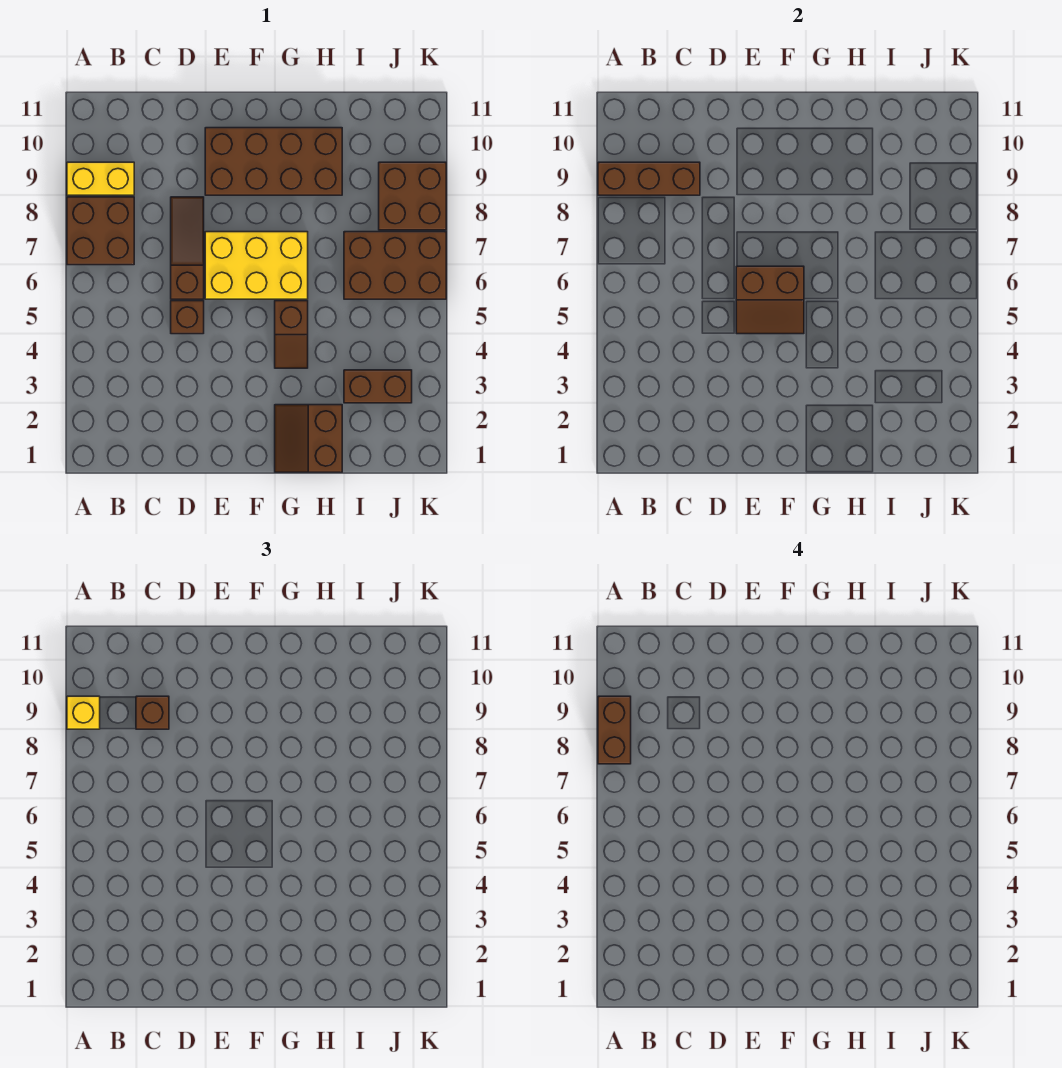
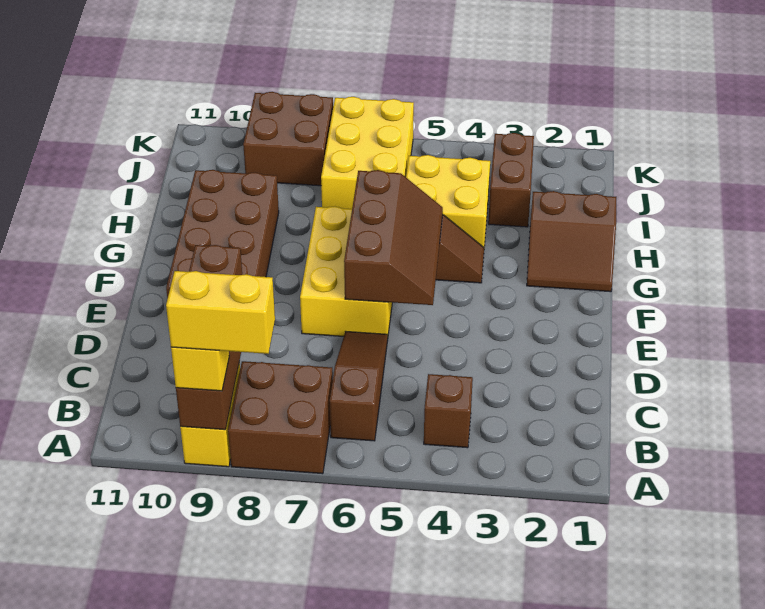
brown brick A8:A9 level 4 -> yellow brick A8:A9 level 4
brown brick D5 level 1 -> brown brick B4 level 1
brown slope D6:D8 level 1 top 6 -> brown slope B6:D6 level 1 top B
brown slope E5:F6 level 2 top 6 -> brown slope E5:G6 level 2 top 6
none -> yellow brick H4:I5 level 1
brown brick I6:K7 level 1 -> yellow brick I6:K7 level 1

